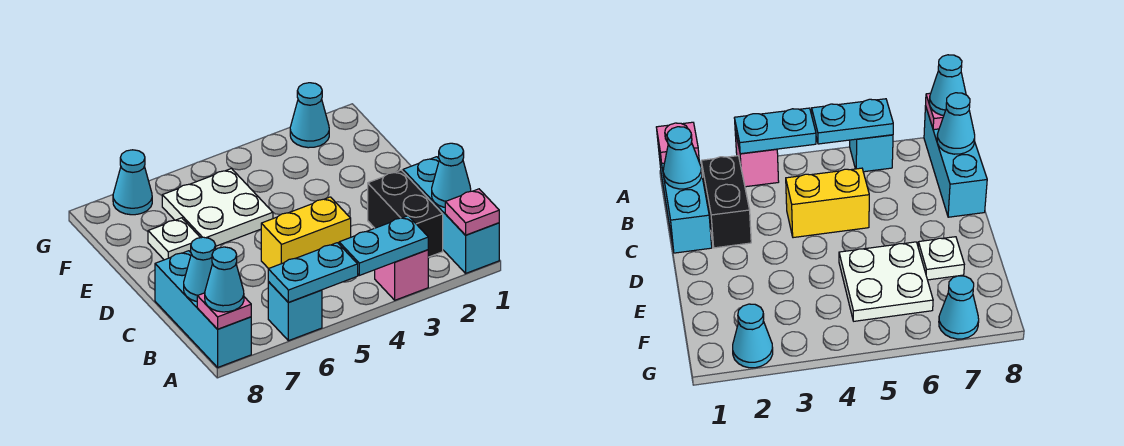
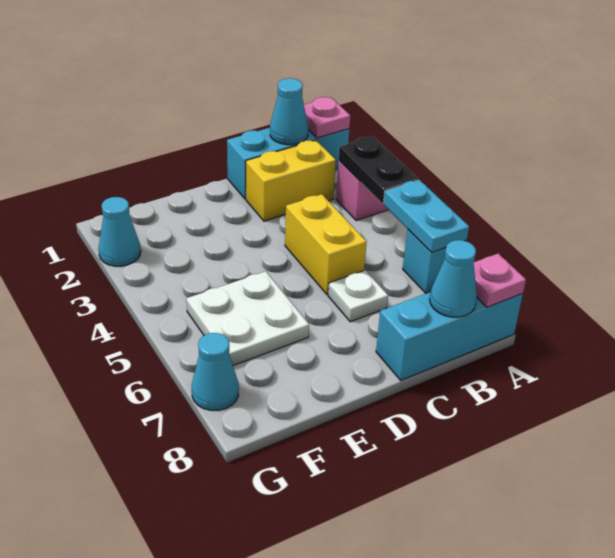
cyan plate A3:A4 level 2 -> black plate A3:A4 level 2
cyan cone A8 level 3 -> none
black brick B2:C2 level 1 -> yellow brick B2:C2 level 1
white plate E7 level 1 -> white plate C6 level 1

